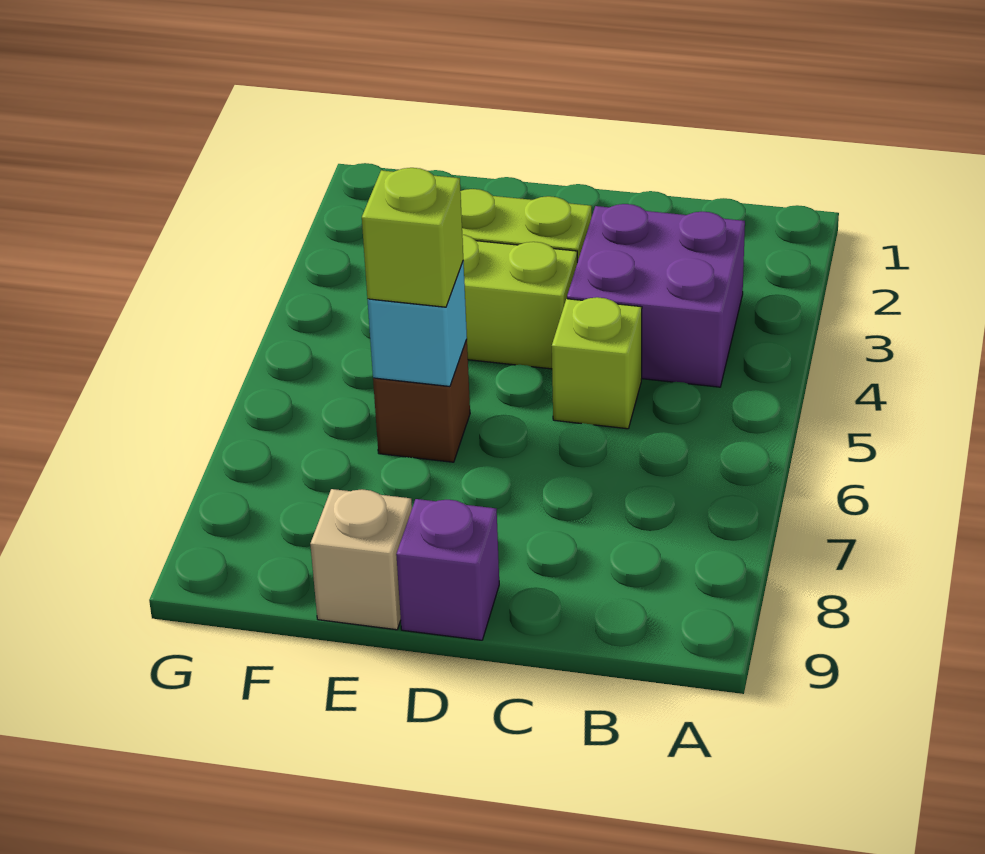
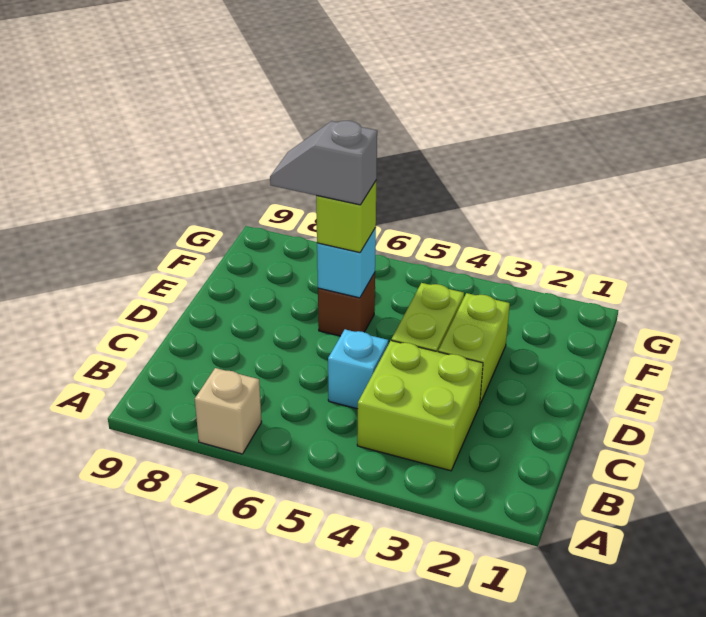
purple brick B3:C4 level 1 -> lime brick B3:C4 level 1
lime brick C5 level 1 -> cyan brick C5 level 1
purple brick D9 level 1 -> none
none -> grey slope E6:E7 level 4 top 6
tan brick E9 level 1 -> tan brick A7 level 1

